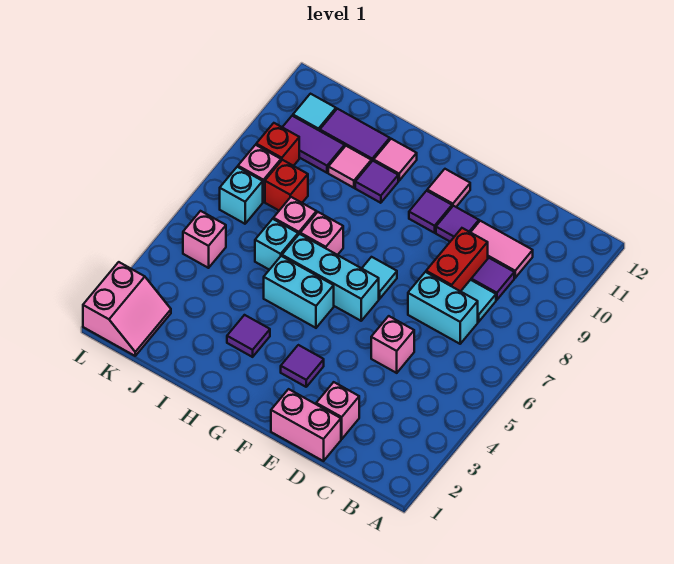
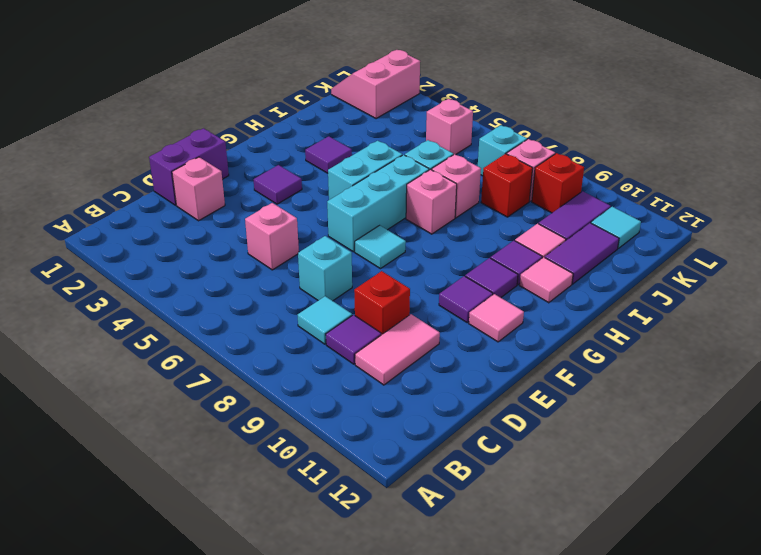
cyan brick C7:D7 level 1 -> cyan brick D7 level 1
pink brick D1:E1 level 1 -> purple brick D1:E1 level 1
red brick D8:D9 level 1 -> red brick D9 level 1
purple tile E10 level 1 -> purple tile G10 level 1
pink slope K1:L2 level 1 top L -> pink slope K1:L2 level 1 top 2

